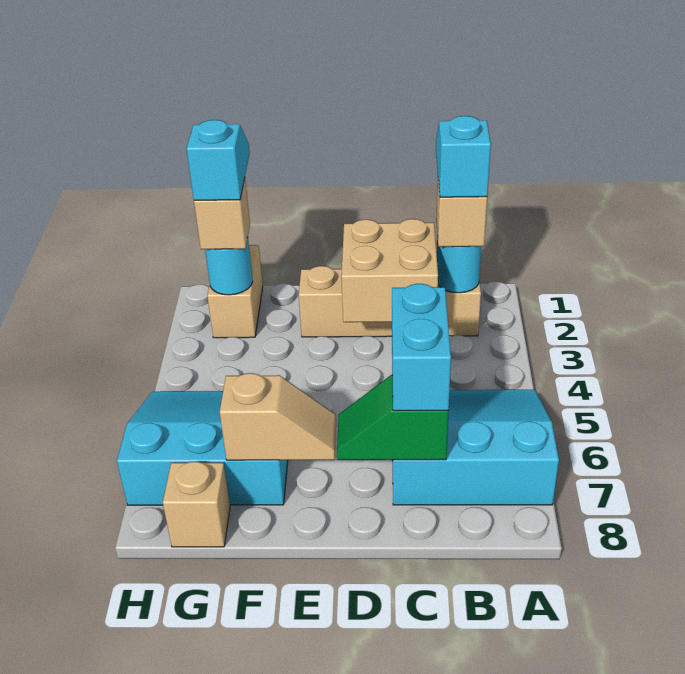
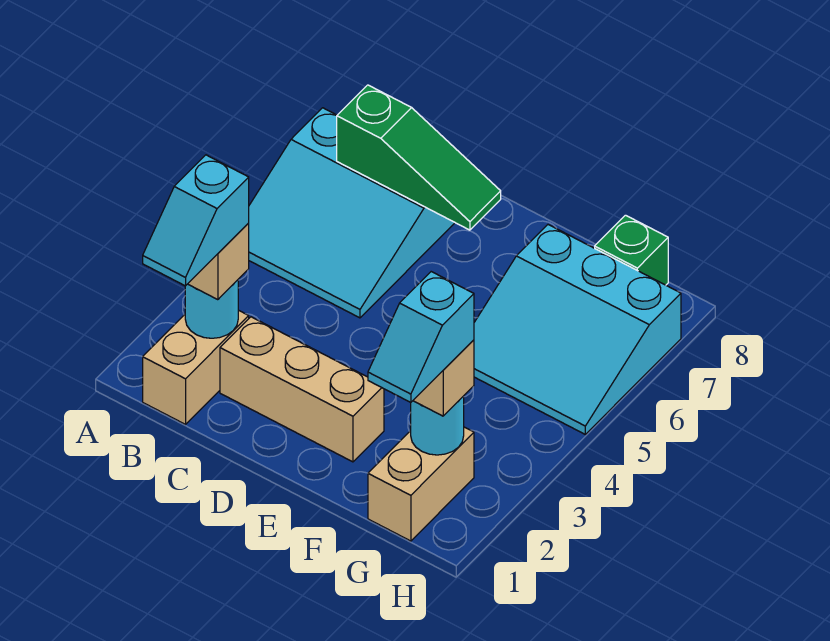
tan brick C2:D3 level 2 -> none
cyan brick C6:C7 level 3 -> none
green slope C7:D7 level 2 top C -> green slope B7:D7 level 2 top B
tan slope E7:F7 level 2 top F -> none
tan brick G8 level 1 -> green brick G8 level 1

